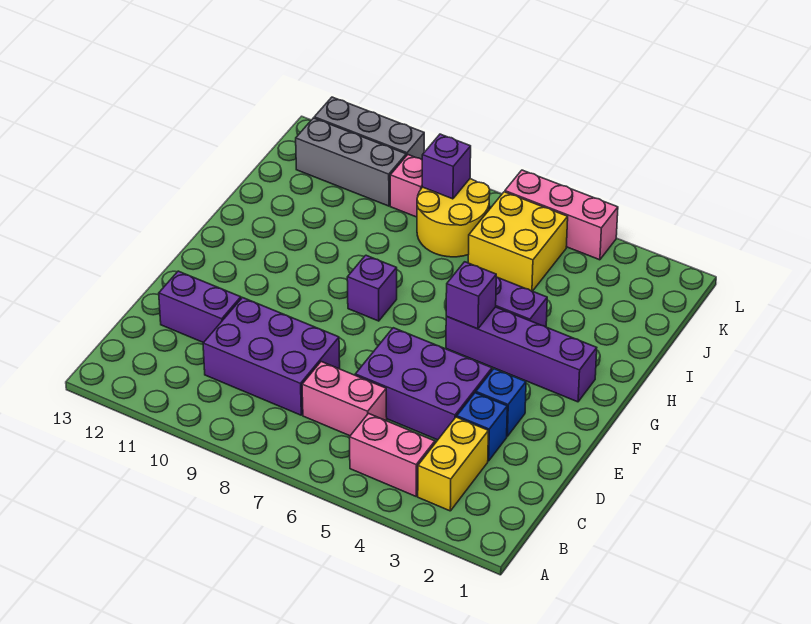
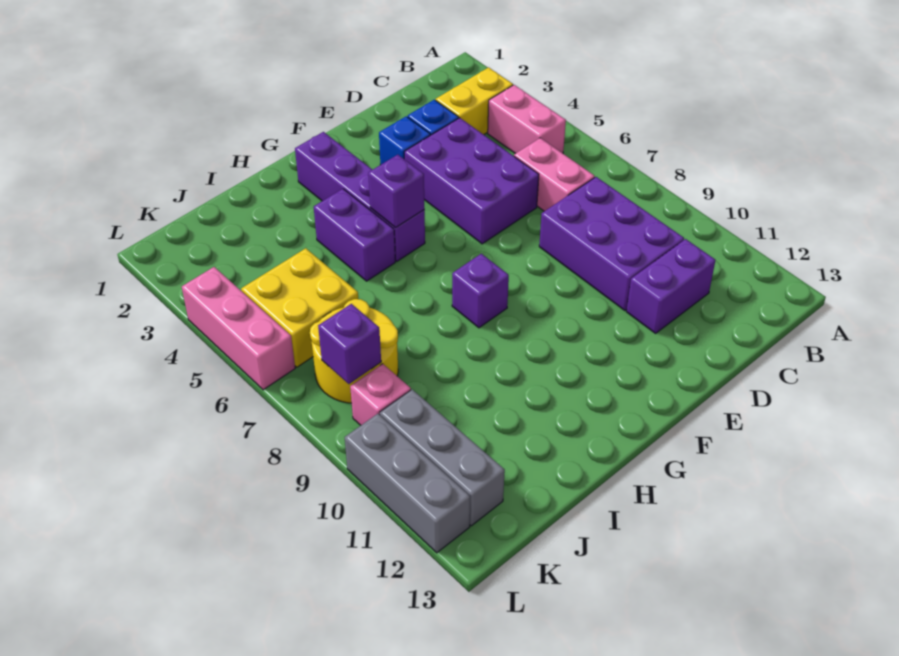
purple brick D11:D12 level 1 -> purple brick C11:D11 level 1

